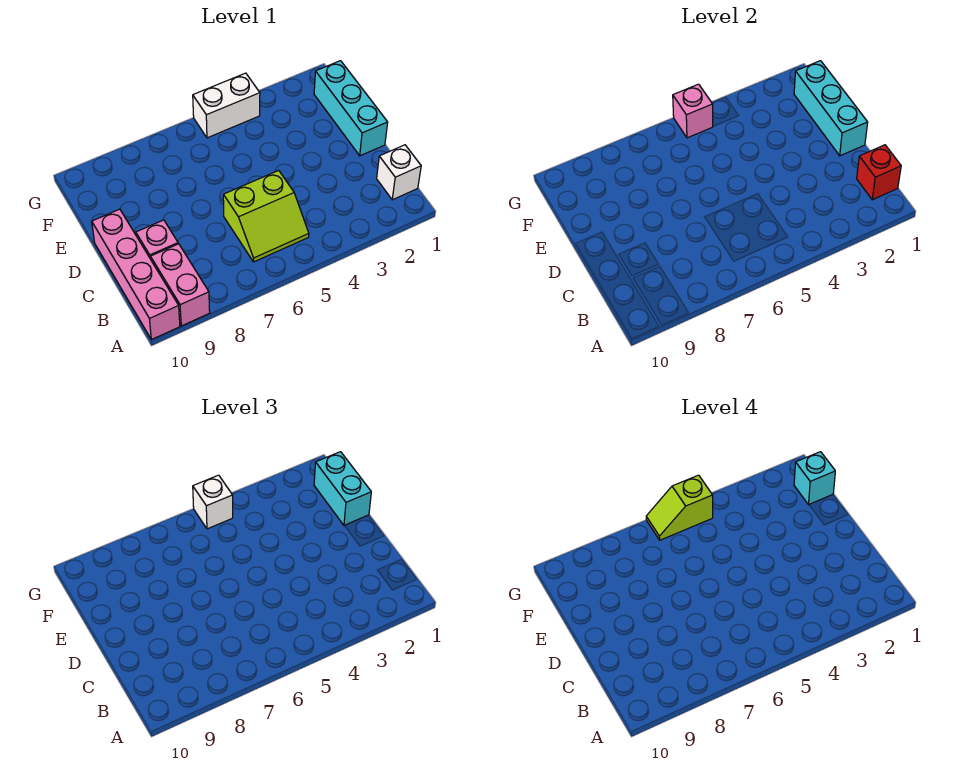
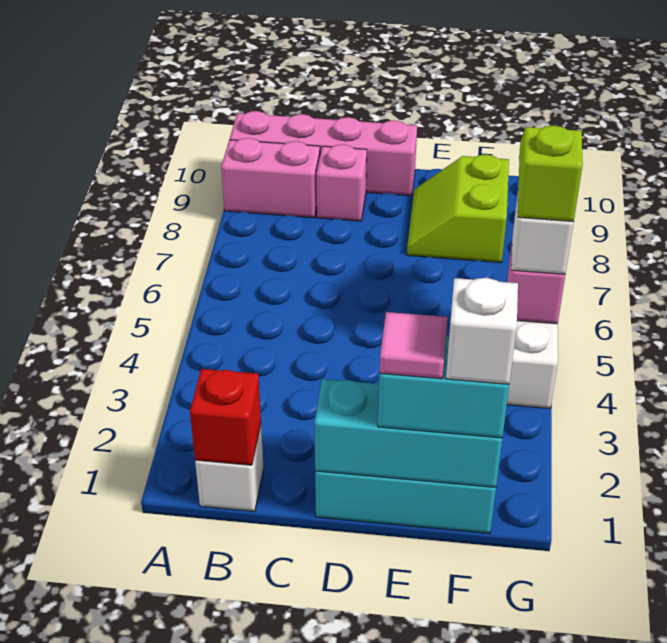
lime slope B5:C6 level 1 top C -> lime slope E8:F9 level 1 top F
none -> pink tile E1 level 4
cyan brick F1 level 4 -> white brick F1 level 4

